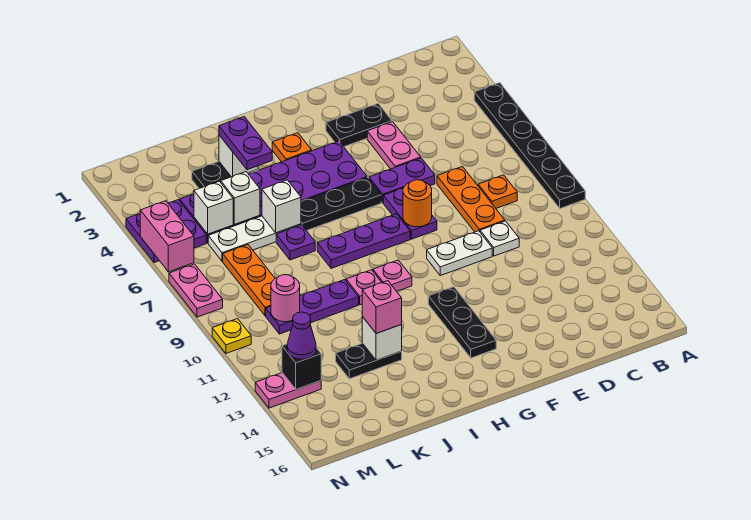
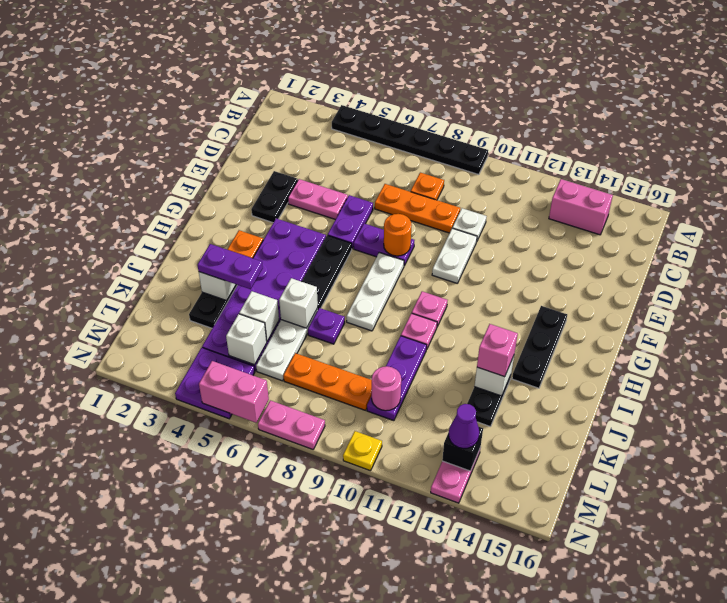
none -> pink brick B13:B14 level 1
purple plate G8:I8 level 1 -> white plate G8:I8 level 1
black plate G12:G14 level 1 -> black plate G14:I14 level 1

